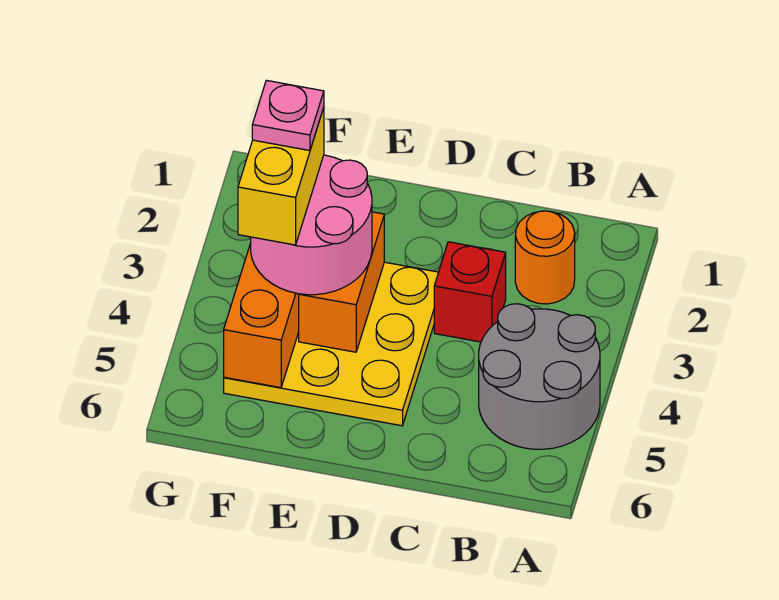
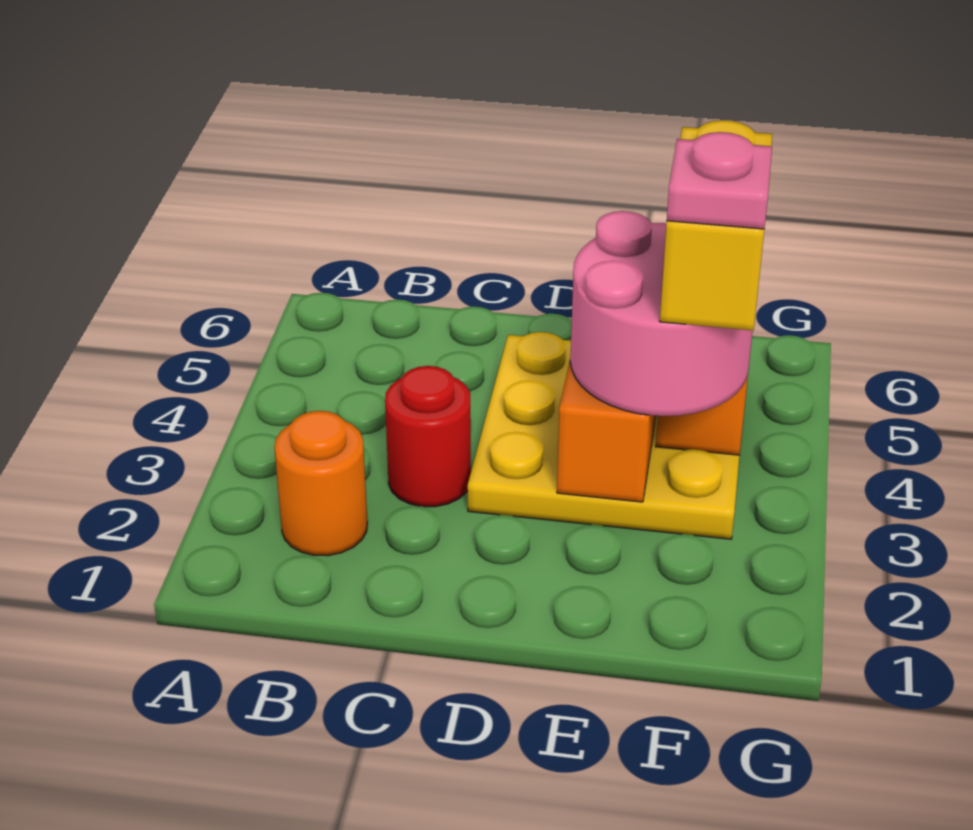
grey round brick A4:B5 level 1 -> none
red brick C3 level 1 -> red round brick C3 level 1

